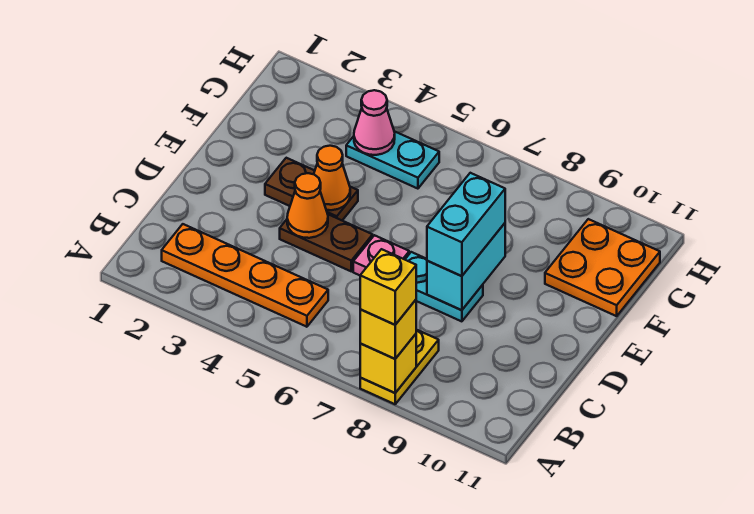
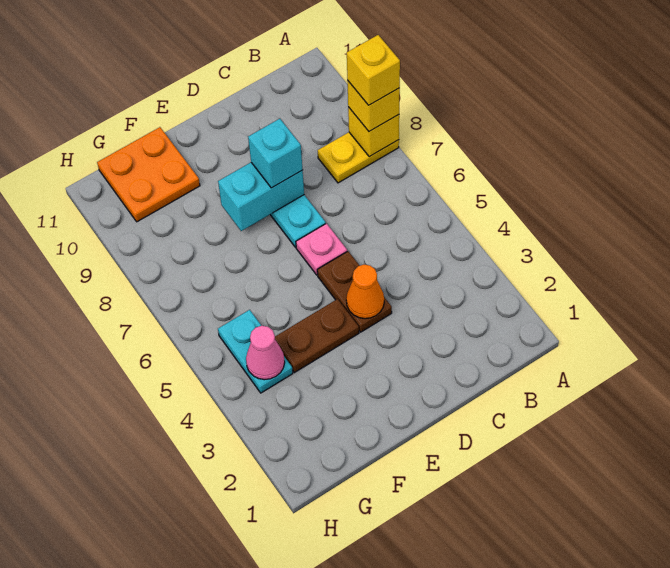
orange plate B2:B5 level 1 -> none
cyan brick D8:E8 level 3 -> cyan brick D8 level 3
brown plate E3:E4 level 1 -> brown plate E4:F4 level 1
orange cone E4 level 2 -> none

